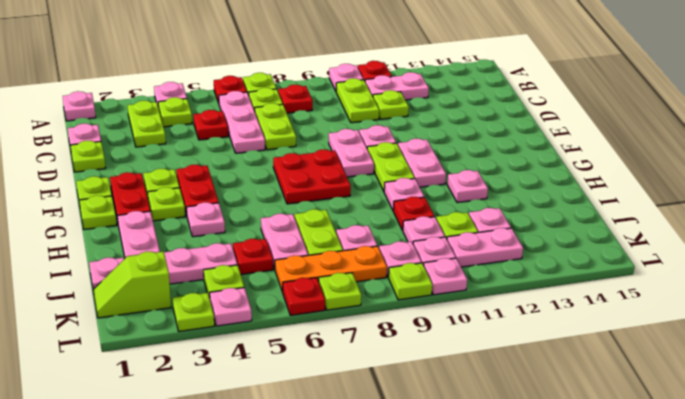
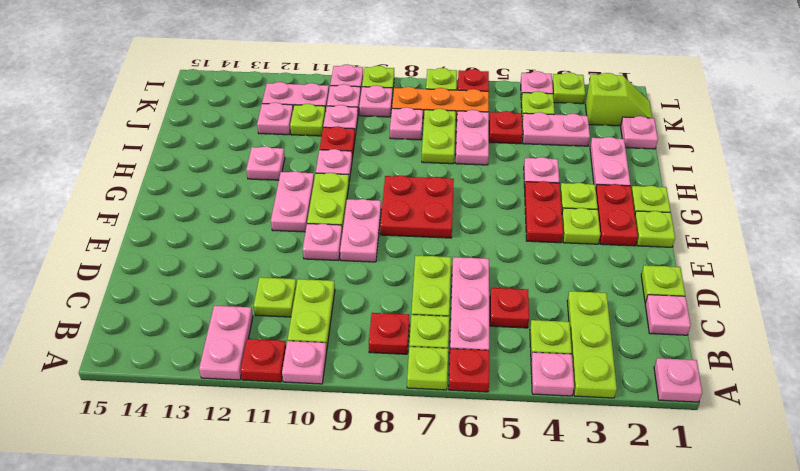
lime plate B3:C3 level 1 -> lime plate A3:C3 level 1
pink plate B11:B12 level 1 -> pink plate A12:B12 level 1

